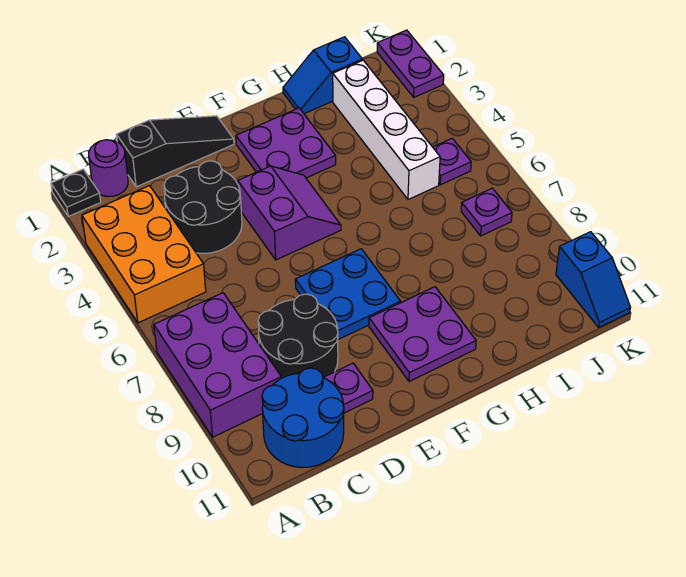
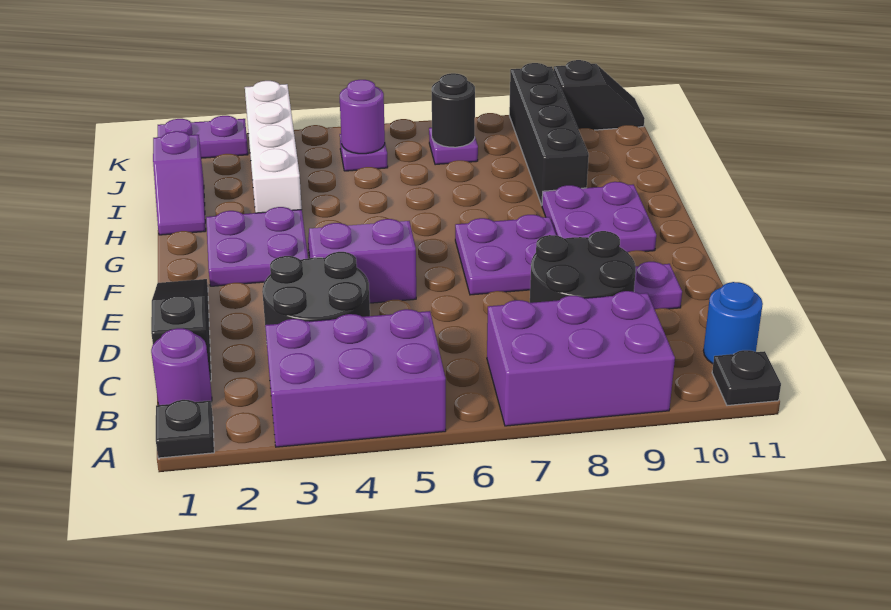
orange brick A3:B5 level 1 -> purple brick A3:B5 level 1
none -> black plate A11 level 1
blue round brick B10:C11 level 1 -> blue round brick B11 level 1
blue plate E7:F8 level 1 -> purple plate E7:F8 level 1
blue slope H1:I1 level 1 top I -> purple slope H1:I1 level 1 top I
none -> black brick H9:K9 level 1
white brick I2:I5 level 1 -> white brick H3:K3 level 1
none -> purple round brick J5 level 2
none -> black round brick J7 level 2
blue slope K10:K11 level 1 top 10 -> black slope K10:K11 level 1 top 10

